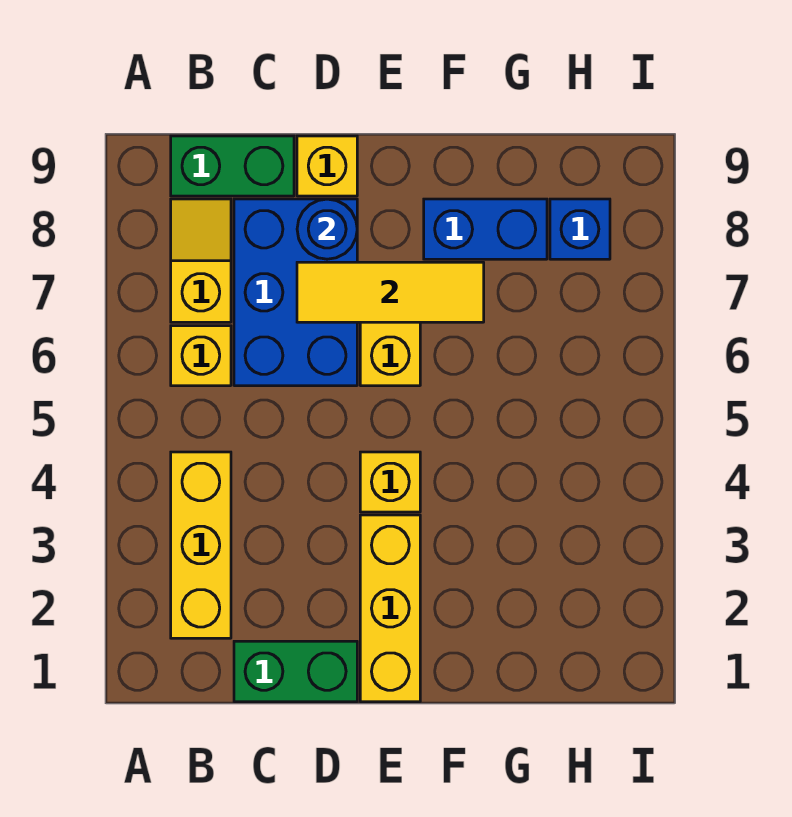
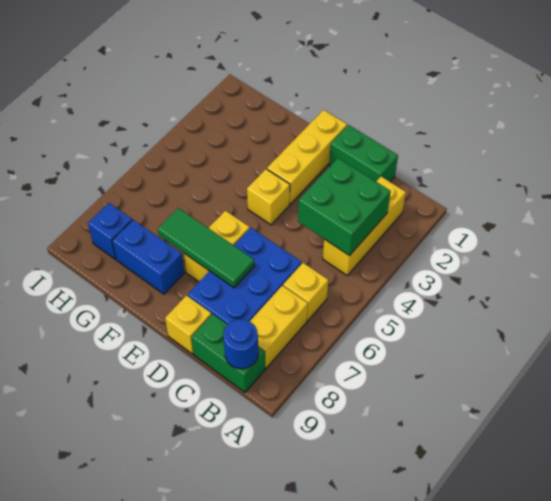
none -> green brick B3:C4 level 2
yellow slope B7:B8 level 1 top 7 -> yellow brick B7:B8 level 1
yellow tile D7:F7 level 2 -> green tile D7:F7 level 2
blue round brick D8 level 2 -> blue round brick B9 level 2

